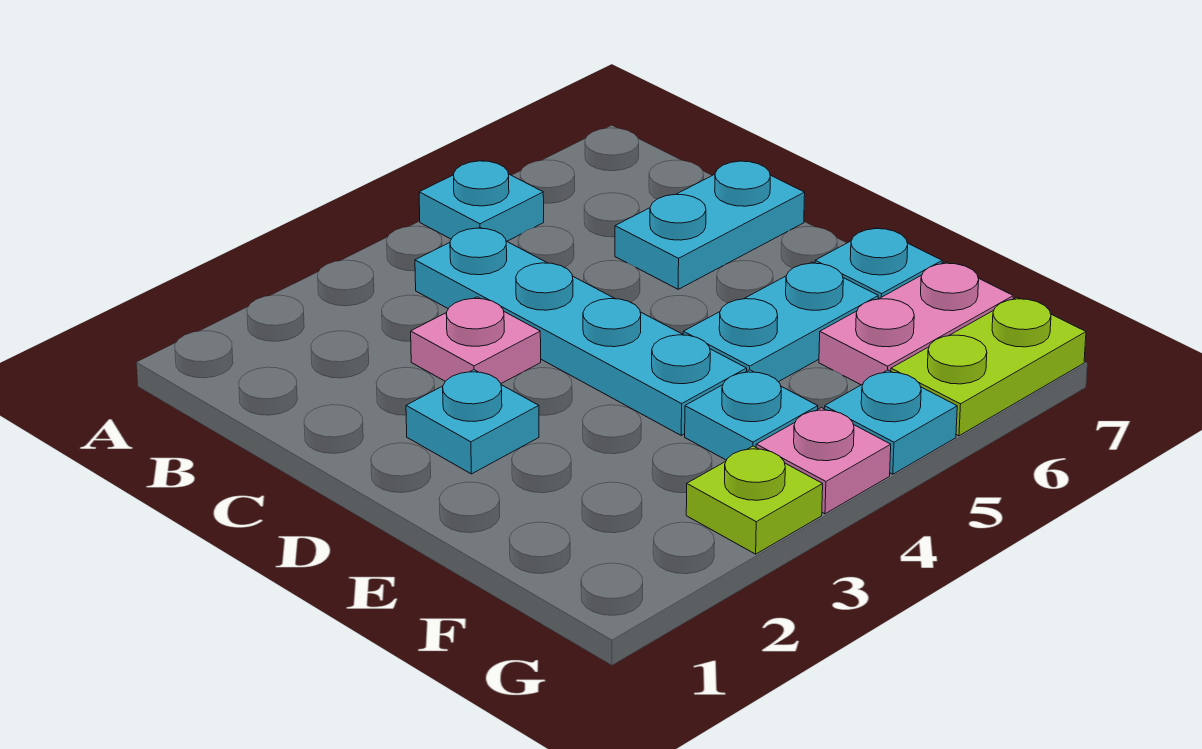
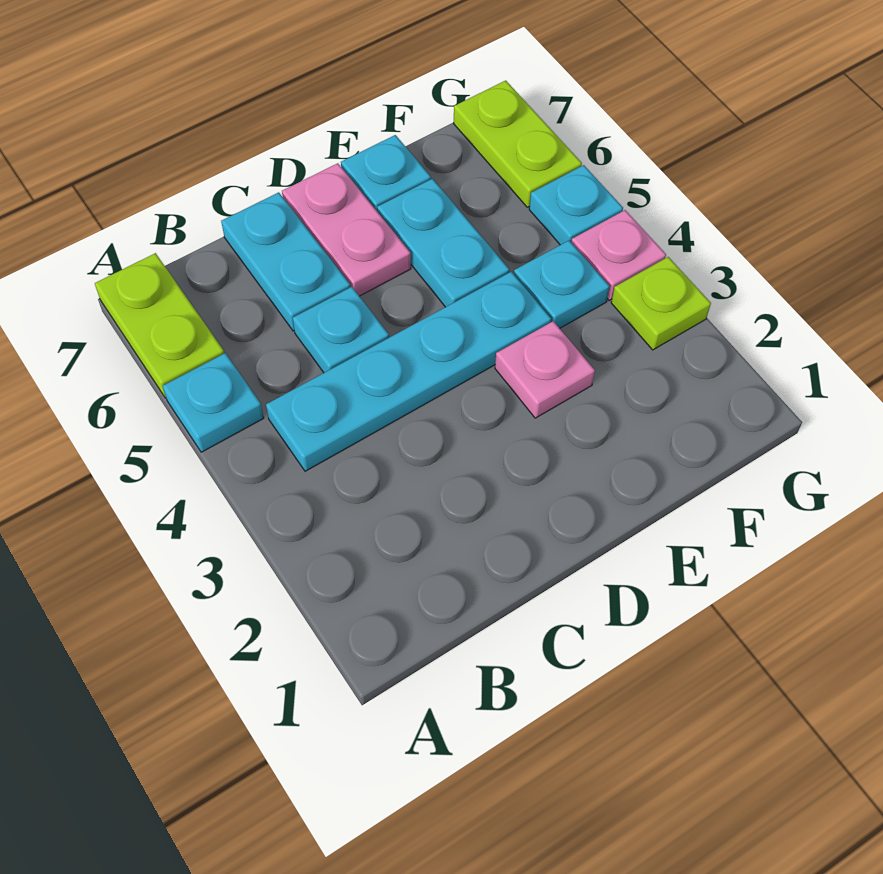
none -> lime plate A6:A7 level 1
pink plate C3 level 1 -> pink plate E3 level 1
cyan plate D2 level 1 -> cyan plate C5 level 1
pink plate F6:F7 level 1 -> pink plate D6:D7 level 1

